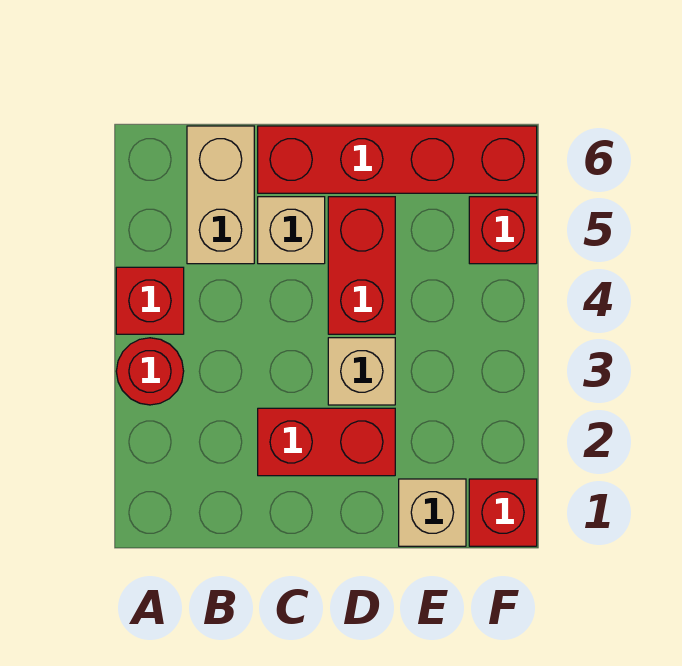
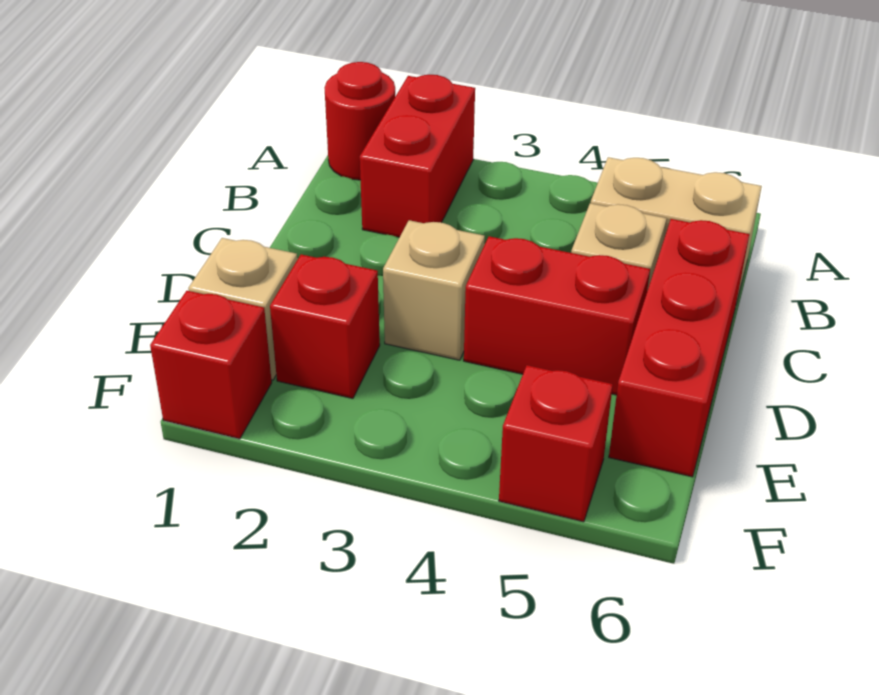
red round brick A3 level 1 -> red round brick A1 level 1
red brick A4 level 1 -> red brick E2 level 1
red brick C2:D2 level 1 -> red brick A2:B2 level 1
red brick C6:F6 level 1 -> red brick C6:E6 level 1

